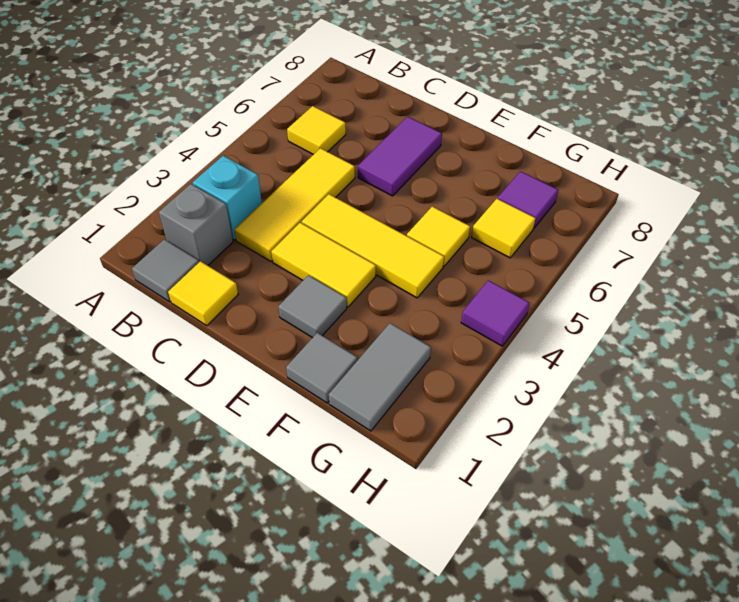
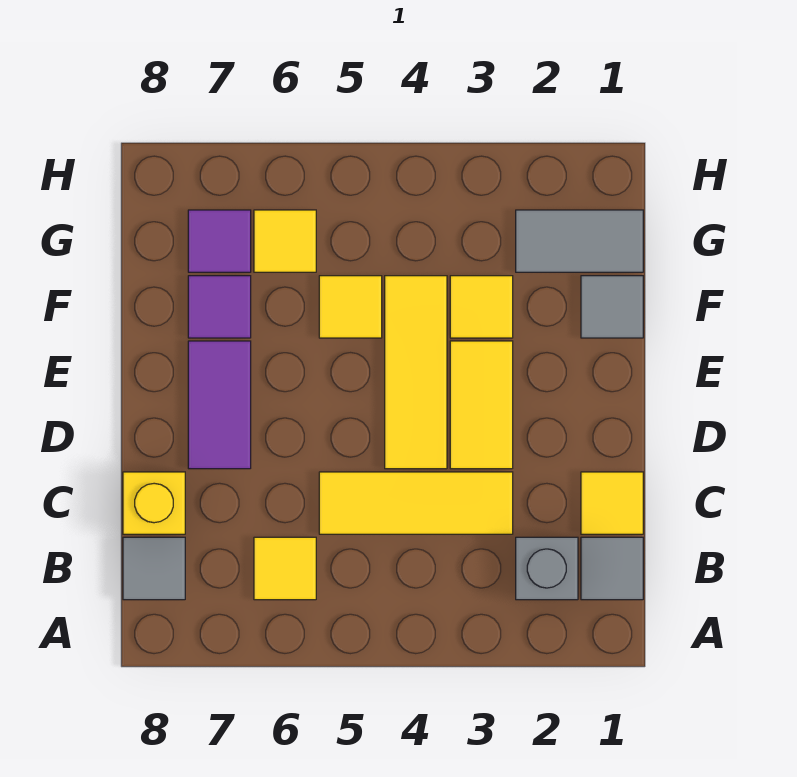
cyan brick B3 level 1 -> none
none -> yellow brick C8 level 1
purple tile D6:D7 level 1 -> purple tile D7:E7 level 1
grey tile E2 level 1 -> grey tile B8 level 1
none -> yellow tile F3 level 1
purple tile H4 level 1 -> purple tile F7 level 1

